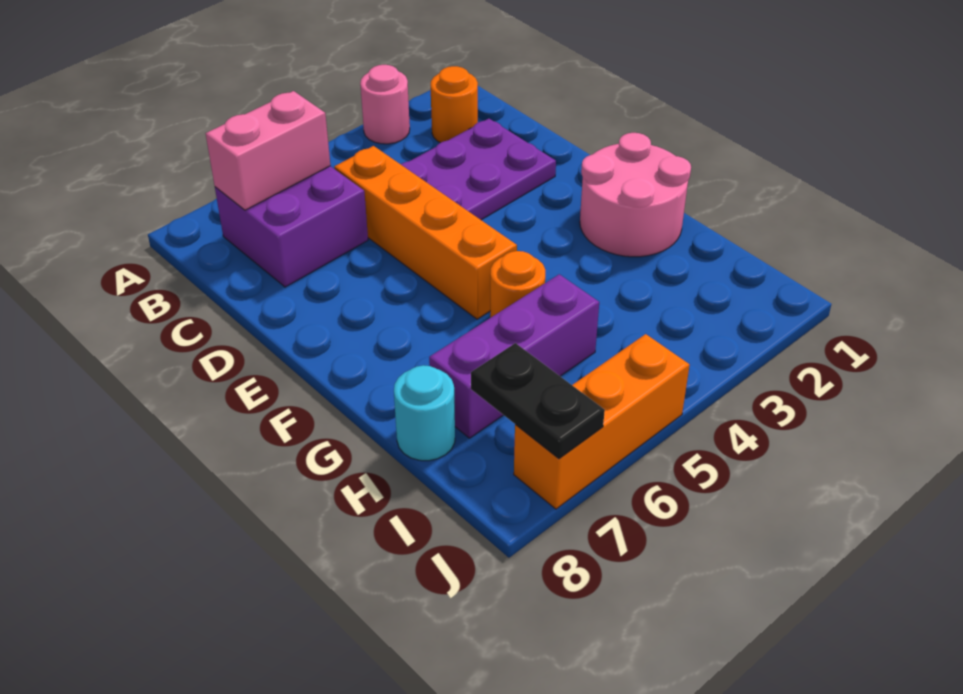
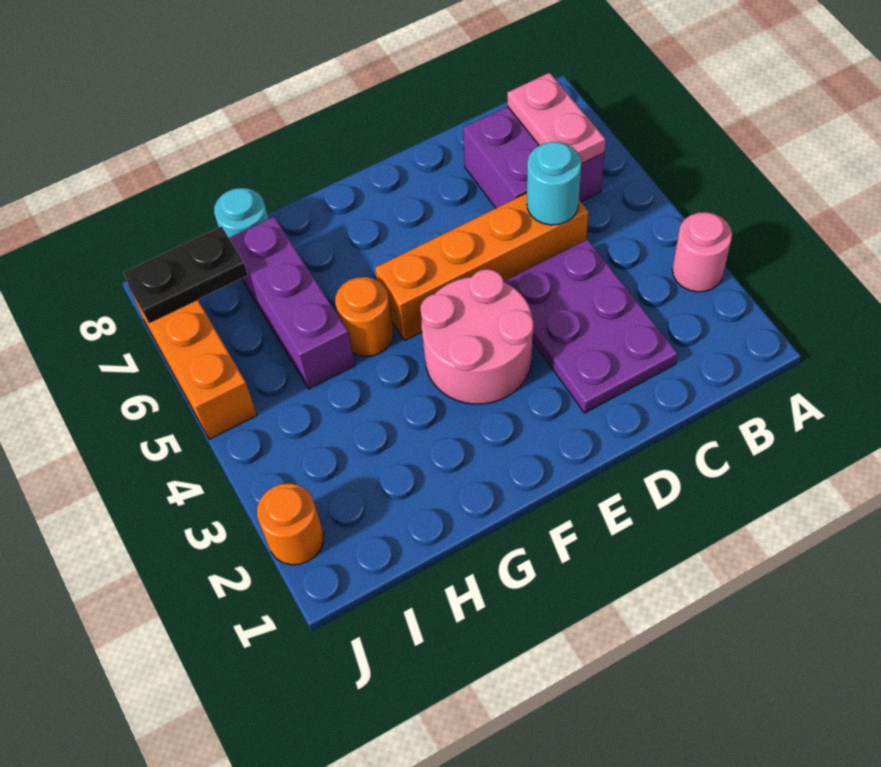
orange round brick B2 level 1 -> orange round brick J2 level 1
pink brick B6:B7 level 2 -> pink plate B6:B7 level 2
none -> cyan round brick C5 level 2
pink round brick F1:G2 level 1 -> pink round brick E3:F4 level 1

